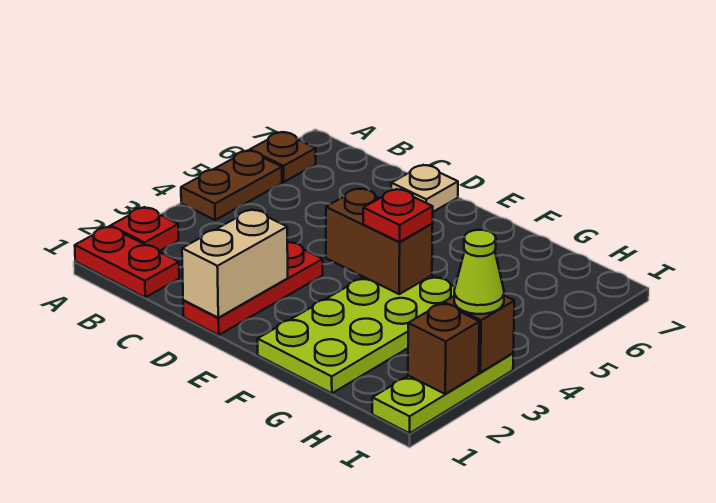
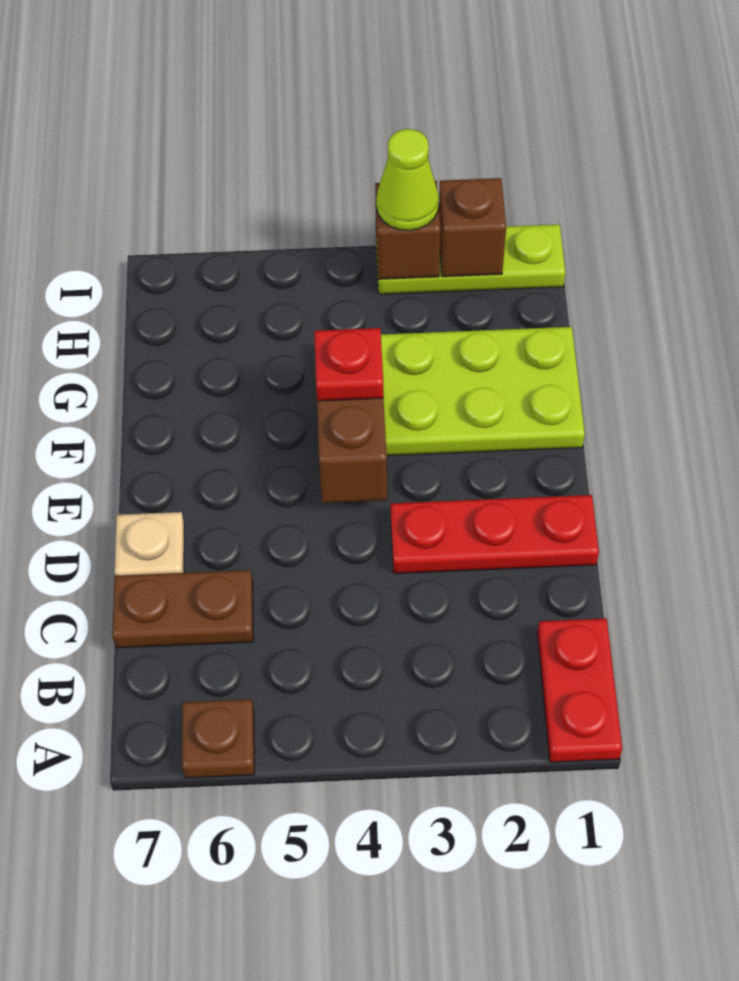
red plate A2 level 1 -> none
brown plate A4:A5 level 1 -> brown plate C6:C7 level 1
tan brick D1:D2 level 2 -> none

